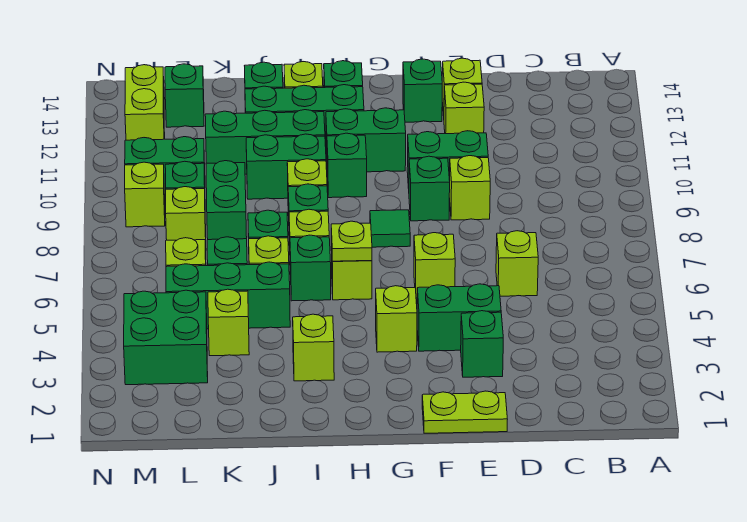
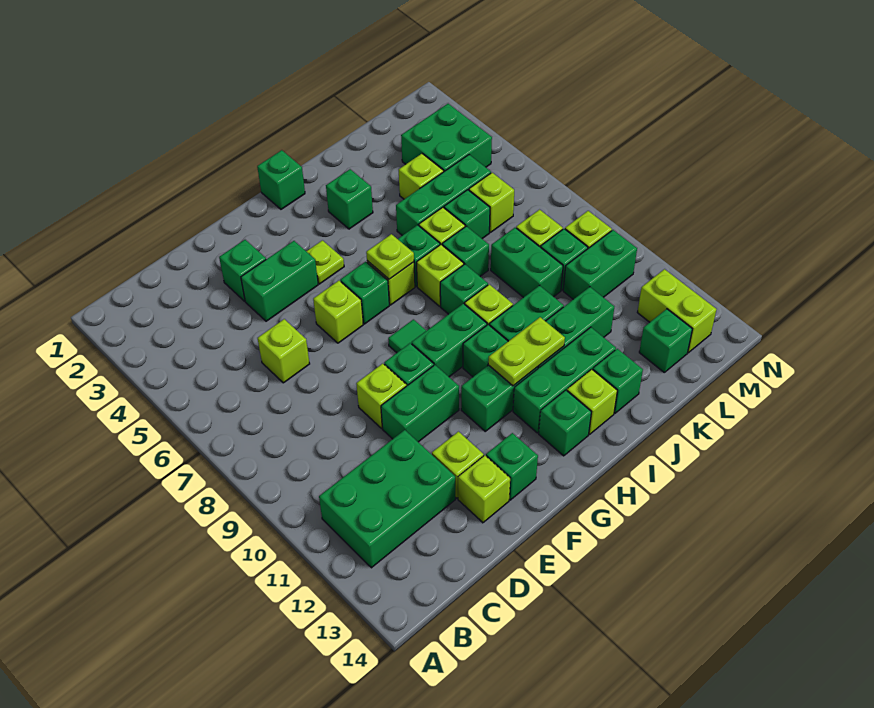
none -> green brick B11:D12 level 1
lime plate E1:F1 level 1 -> lime plate H11:I11 level 2
lime brick G4 level 1 -> lime plate G4 level 1
none -> green brick G6 level 1
none -> green brick G9:H9 level 1
none -> green brick H1 level 1
lime brick I3 level 1 -> green brick I3 level 1

